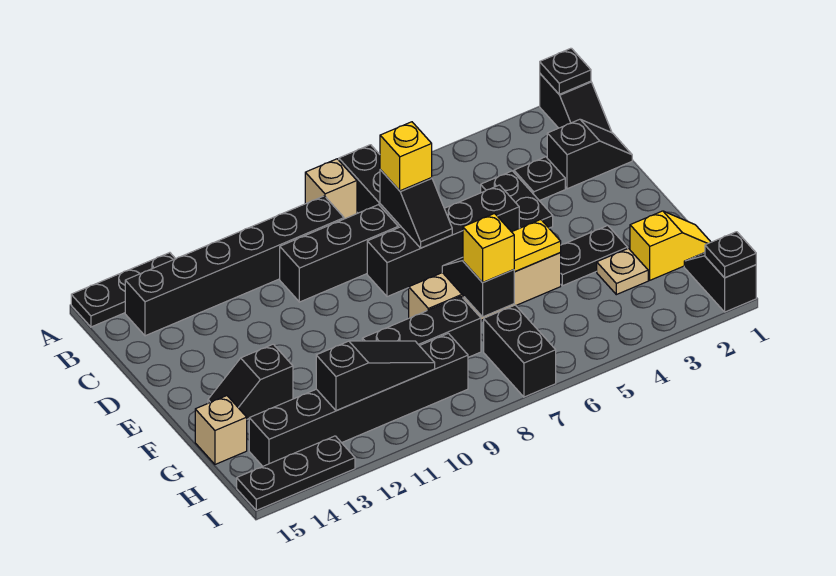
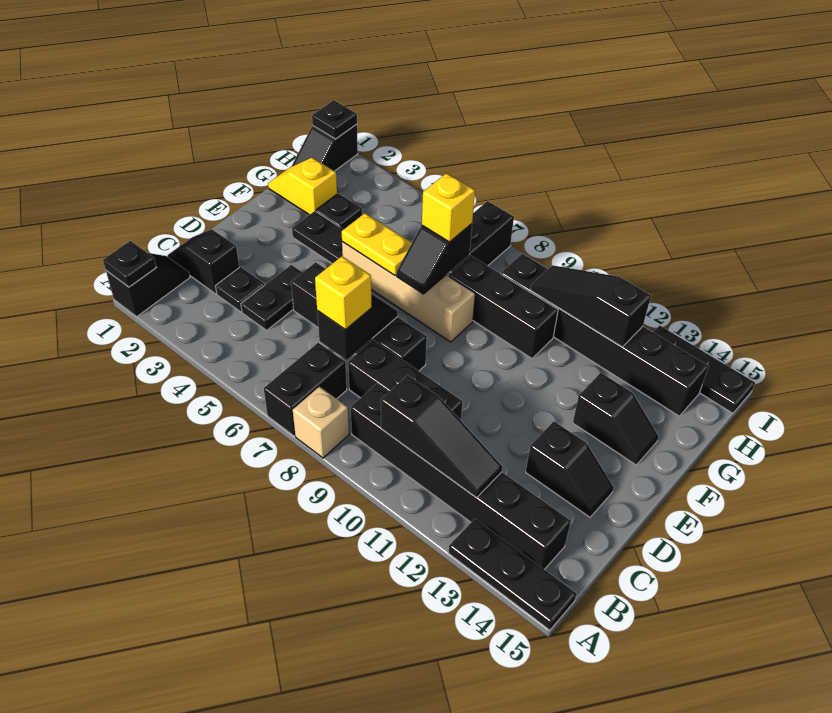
none -> black slope B10:B12 level 2 top 10
none -> black slope D13:D14 level 1 top 13
tan plate G3 level 1 -> black plate G3 level 1
tan brick G15 level 1 -> none

